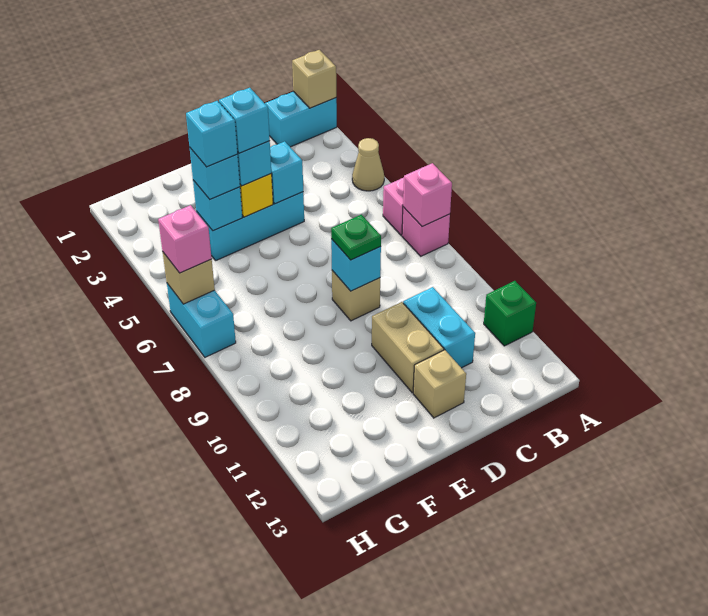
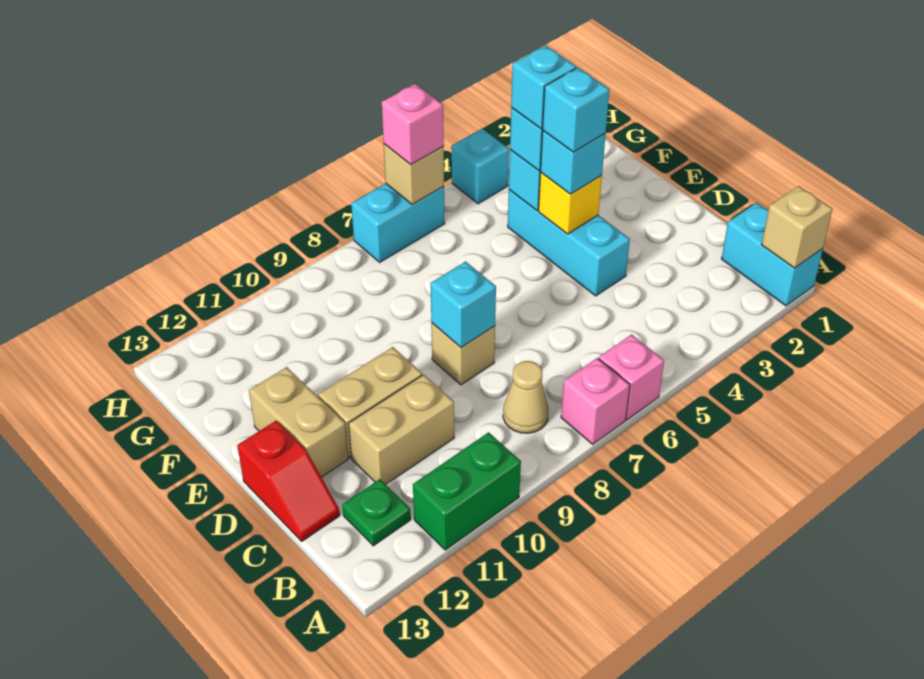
tan cone A4 level 1 -> tan cone B8 level 1
pink brick A7 level 2 -> none
green brick A11 level 1 -> green brick A10:A11 level 1
cyan brick C10:C11 level 1 -> tan brick C10:C11 level 1
none -> red slope C13:D13 level 1 top D
cyan brick D4 level 2 -> cyan brick H4 level 1
green plate D8 level 3 -> green plate B12 level 1
tan brick D12 level 1 -> tan brick D12:E12 level 1

